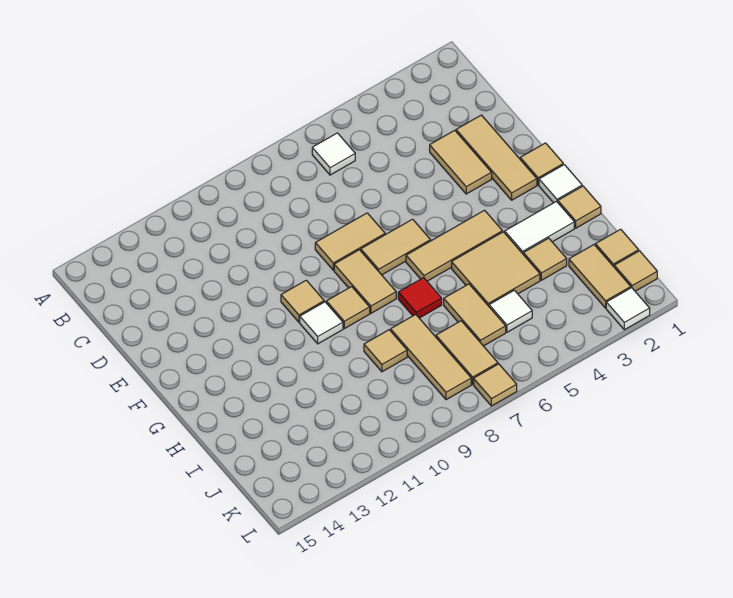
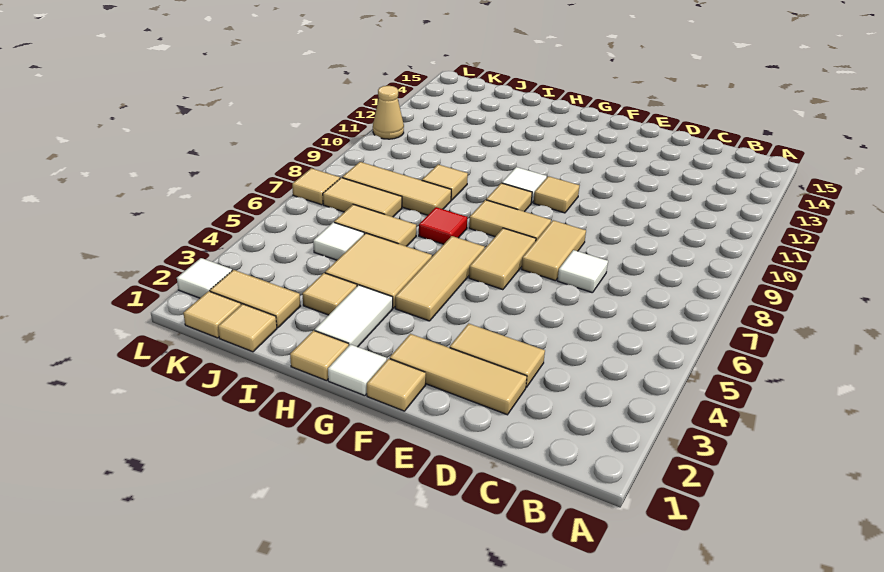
white tile B6 level 1 -> white tile D7 level 1
none -> tan cone L11 level 1

